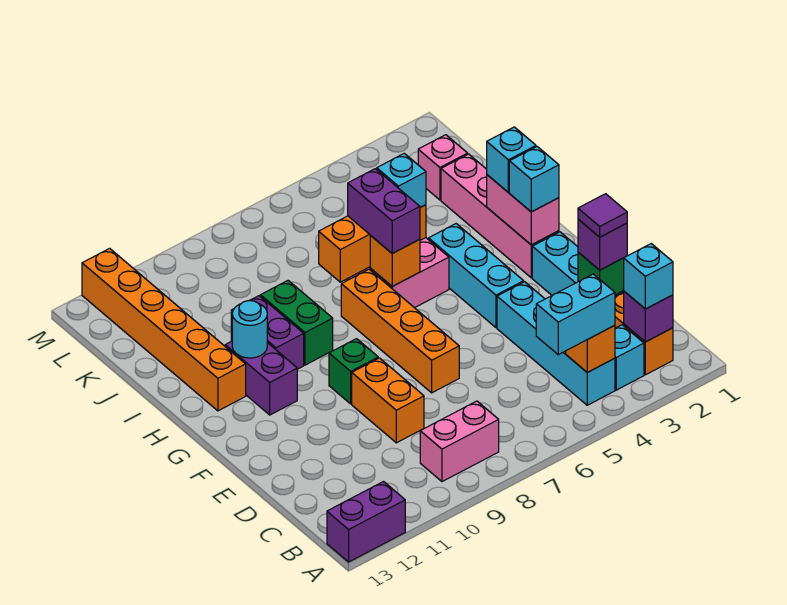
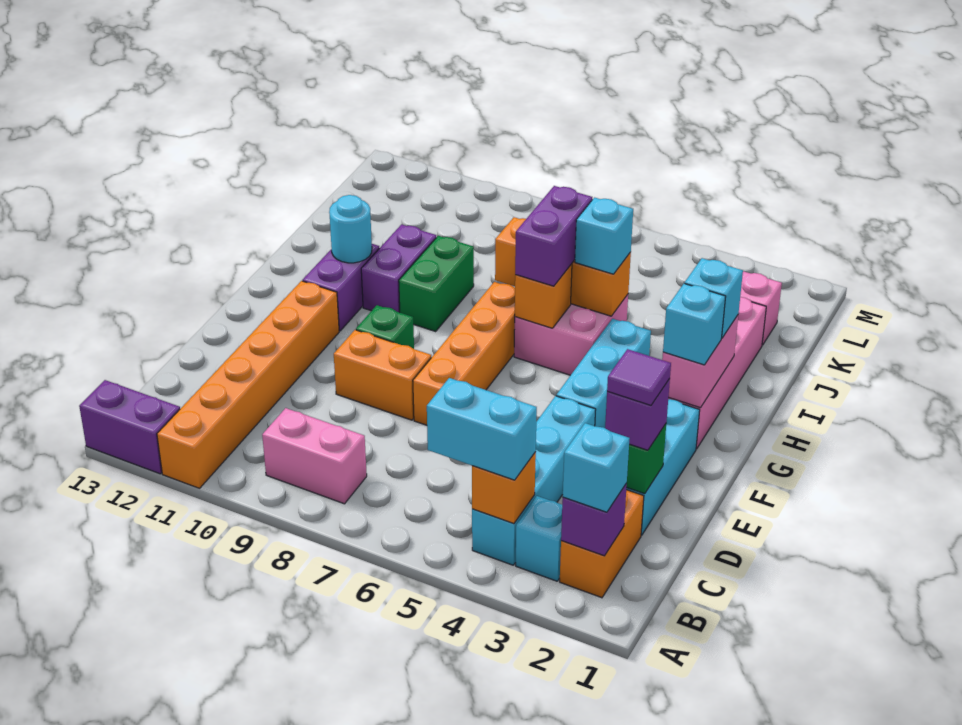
orange brick D9:E9 level 1 -> orange brick E8:E9 level 1
orange brick H12:M12 level 1 -> orange brick A11:F11 level 1

